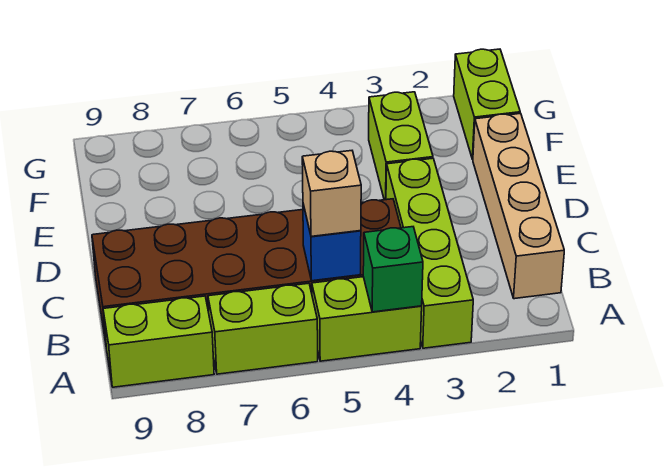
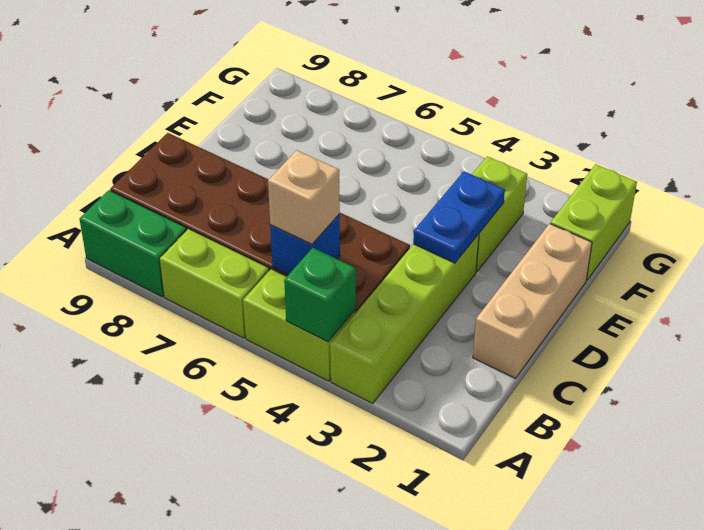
lime brick A8:A9 level 1 -> green brick A8:A9 level 1
tan brick B1:E1 level 1 -> tan brick C1:E1 level 1
none -> blue plate D3:E3 level 2

